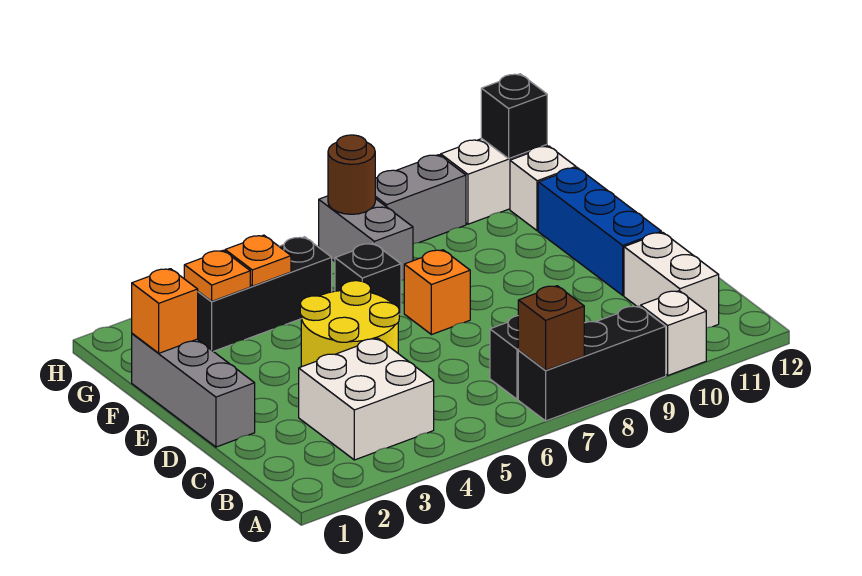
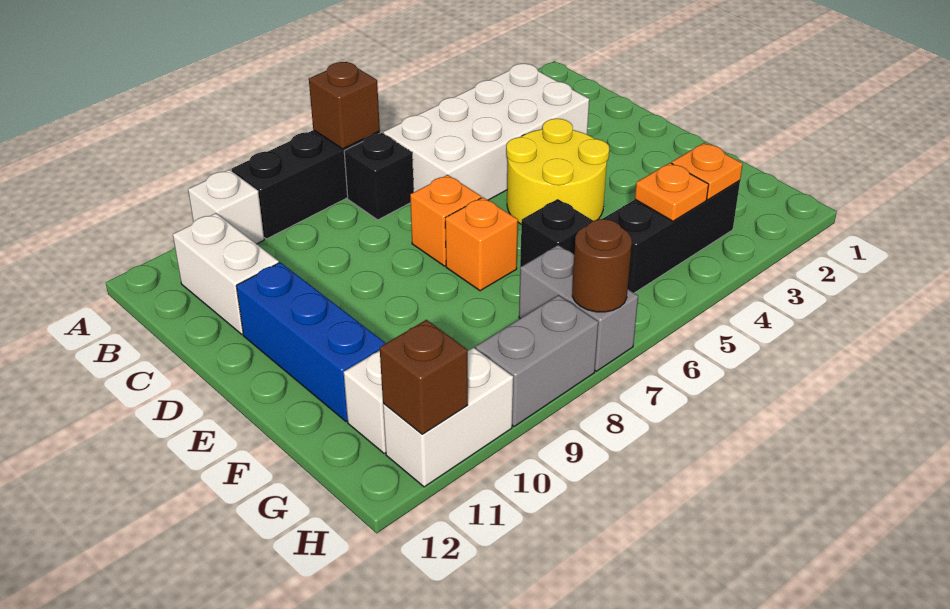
white brick B3:C4 level 1 -> white brick B3:C6 level 1
grey brick D1:F1 level 1 -> none
orange brick F1 level 2 -> orange brick D7 level 1
black brick H11 level 2 -> brown brick H11 level 2

